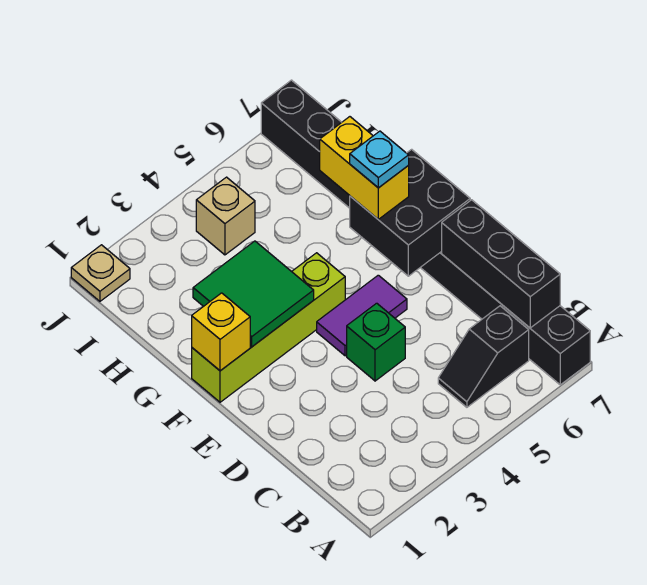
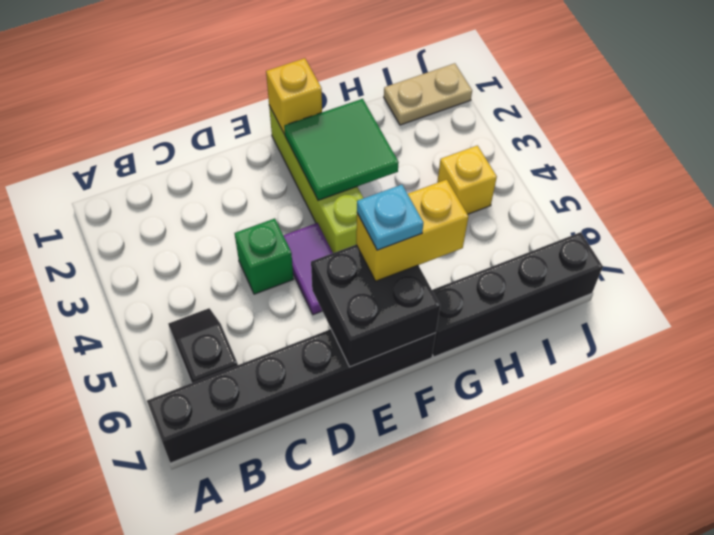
black brick B7:D7 level 2 -> none
tan brick I4 level 1 -> yellow brick I4 level 1
tan plate J1 level 1 -> tan plate I1:J1 level 1

